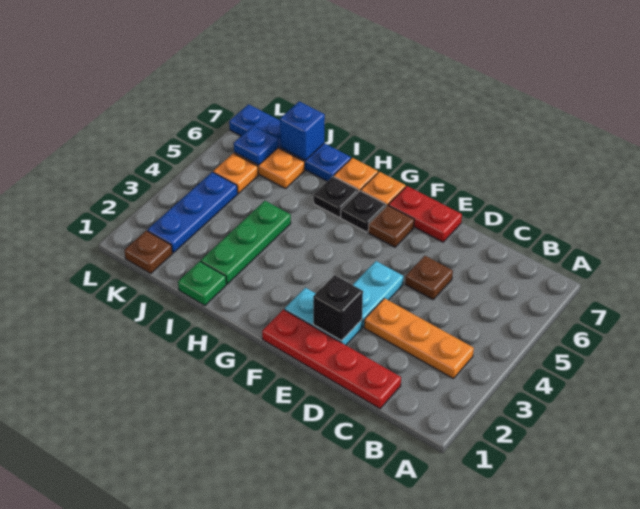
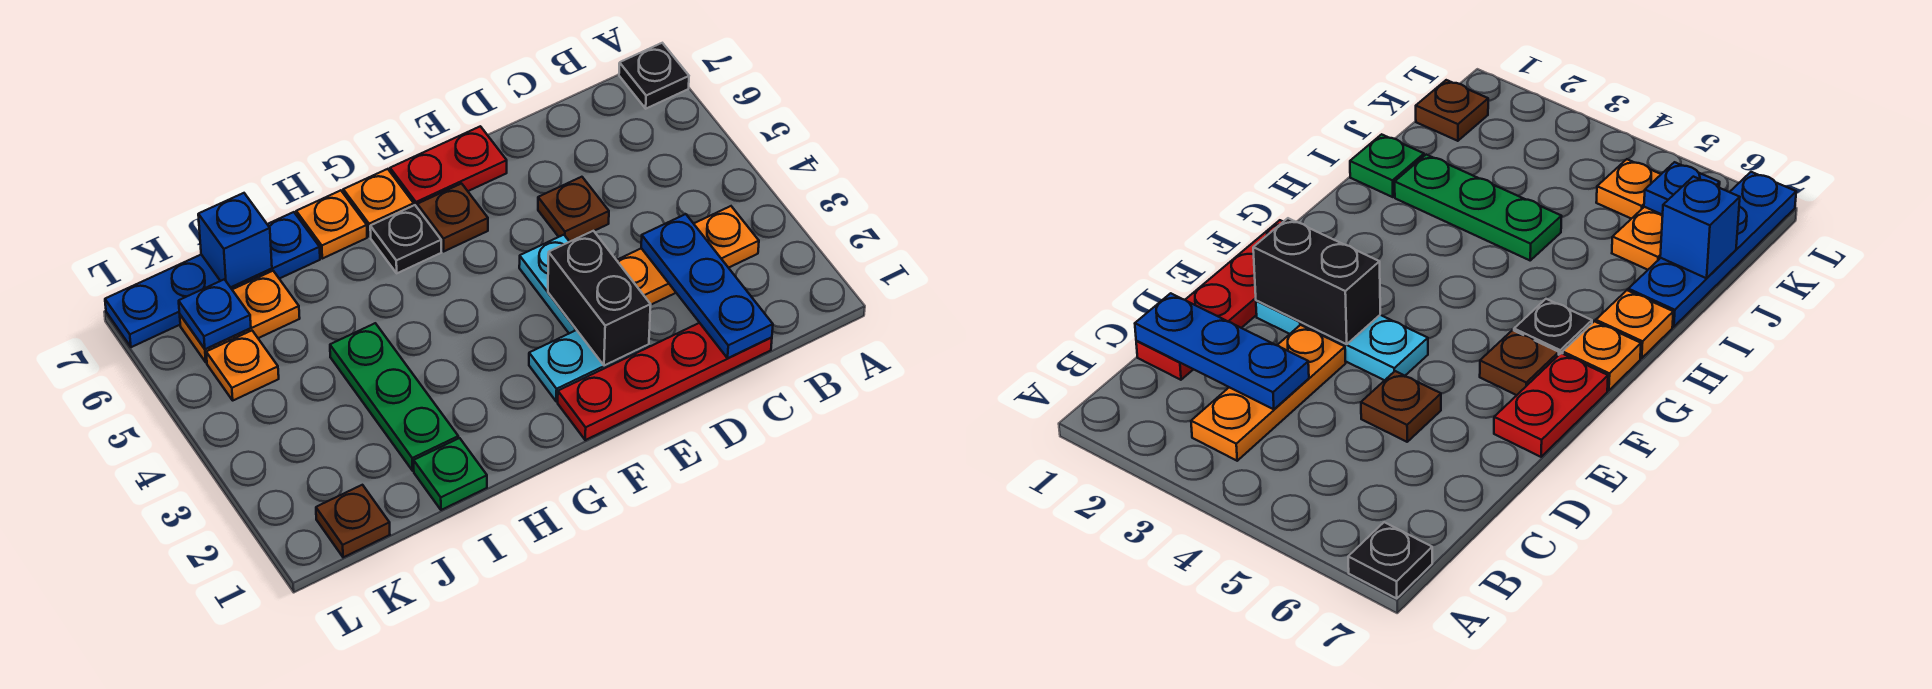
black brick E2 level 2 -> black brick E2:E3 level 2
black plate H6 level 1 -> black plate A7 level 1
blue plate K2:K4 level 1 -> blue plate C1:C3 level 2

